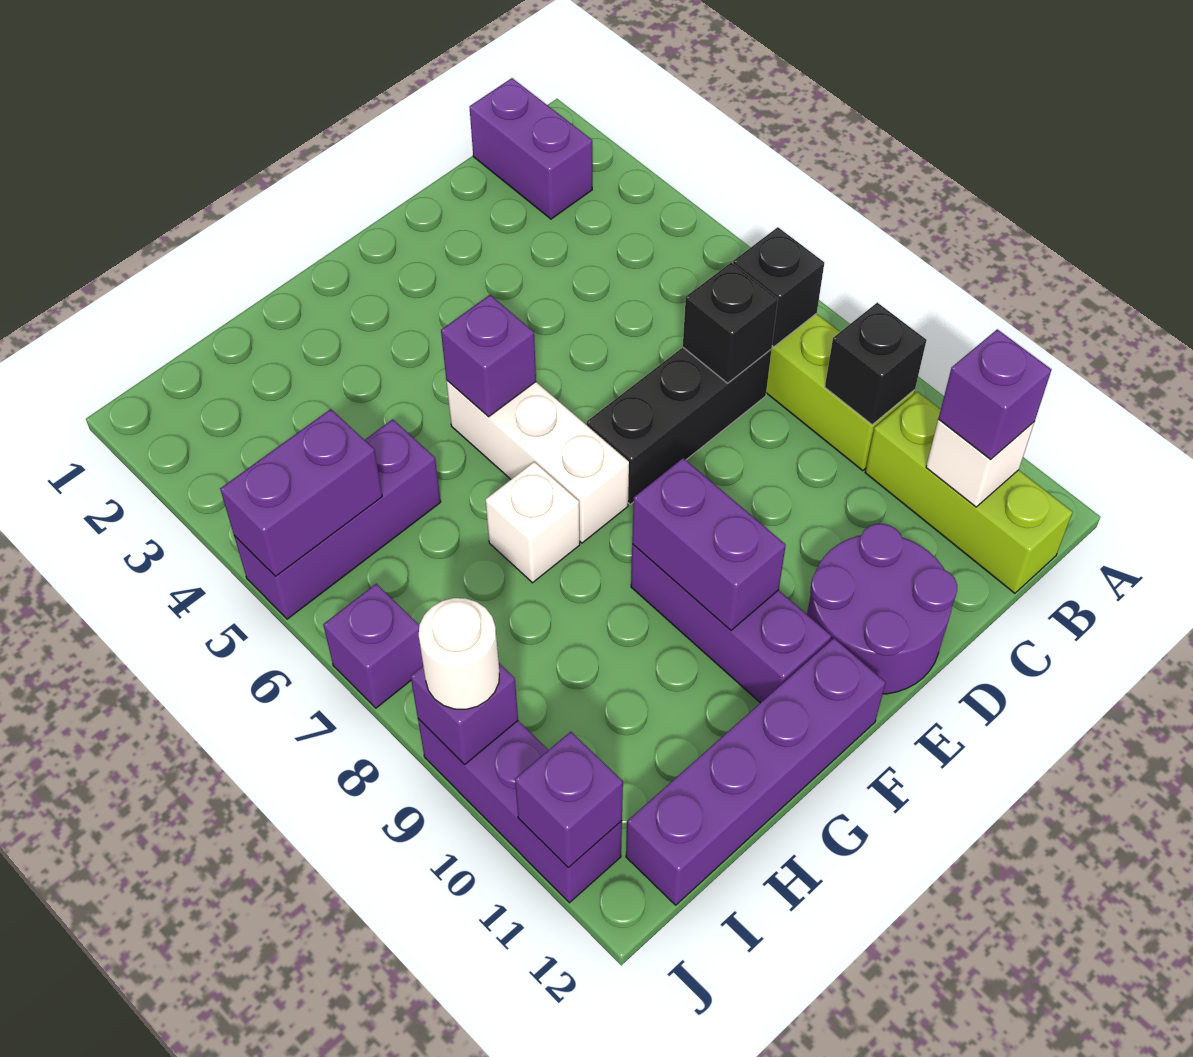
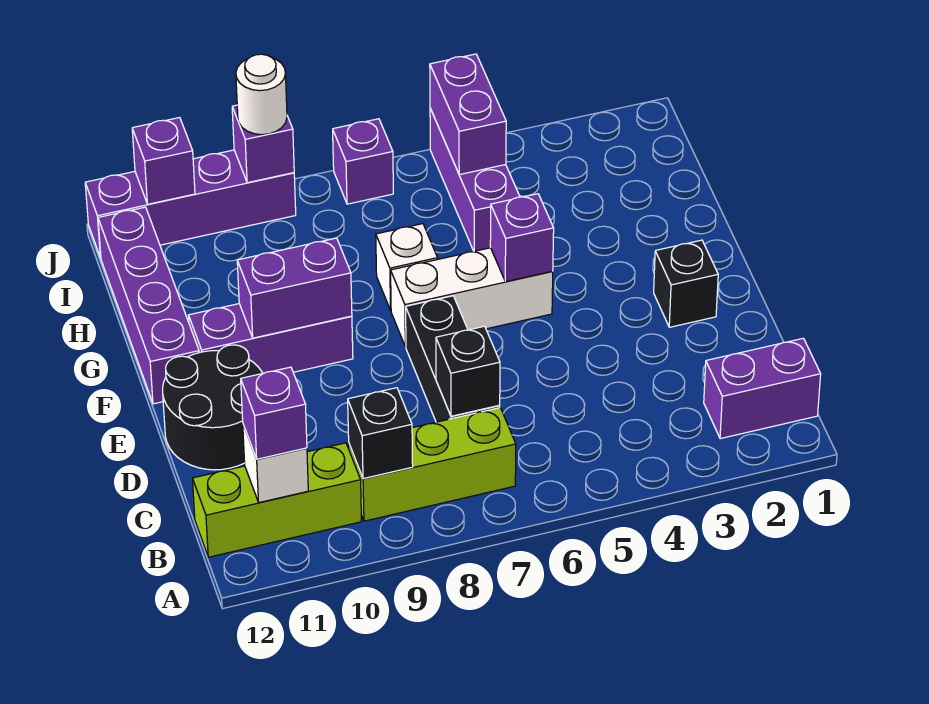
black brick B7 level 2 -> black brick E2 level 1
purple round brick D11:E12 level 1 -> black round brick D11:E12 level 1
purple brick J9:J11 level 1 -> purple brick J9:J12 level 1

